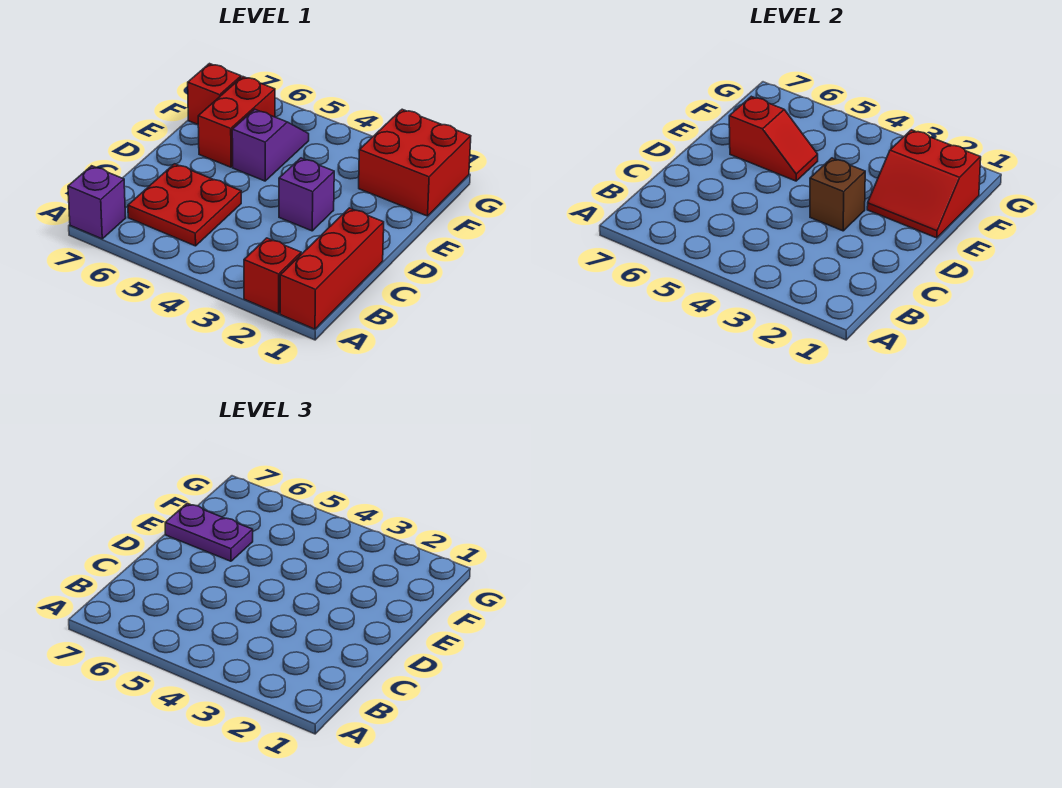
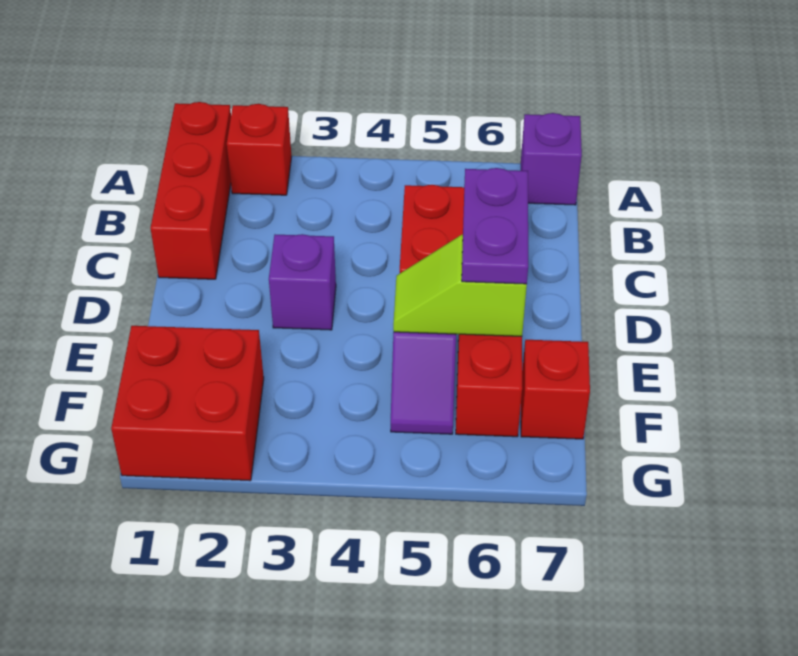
brown brick D3 level 2 -> none
red slope E1:F2 level 2 top F -> none
red slope E5:E6 level 2 top 6 -> lime slope E5:E6 level 2 top 6
purple plate E6:E7 level 3 -> purple plate D6:E6 level 3

